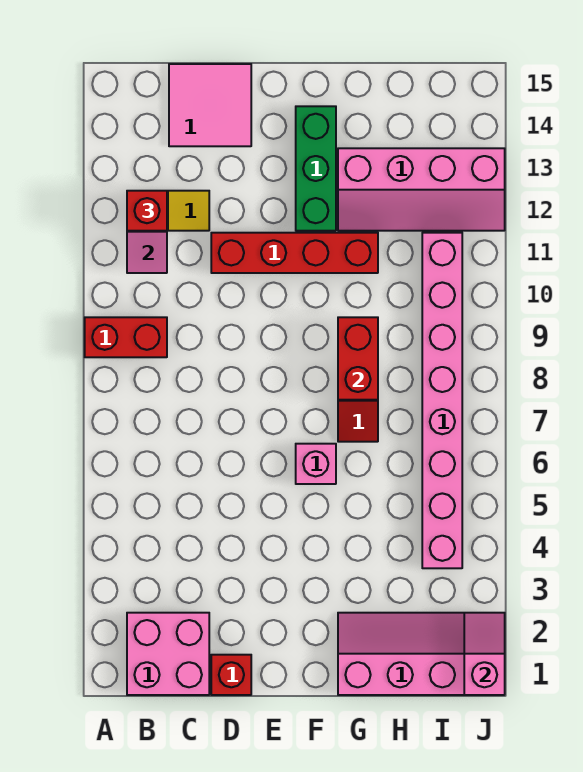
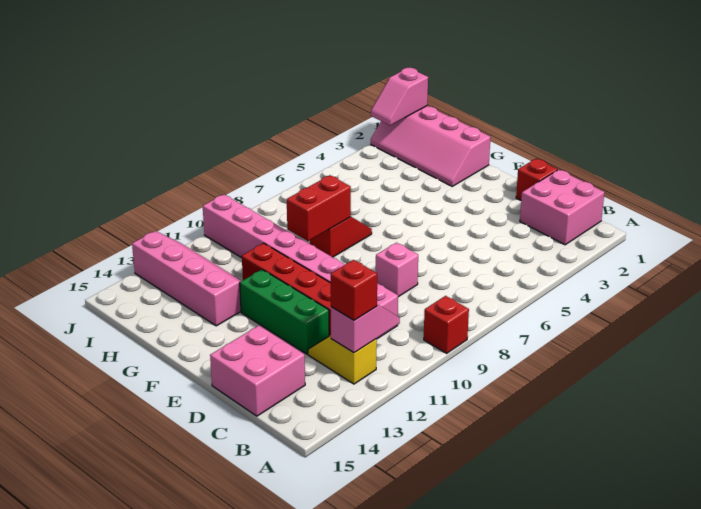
red brick A9:B9 level 1 -> red brick A9 level 1
pink tile C14:D15 level 1 -> pink brick C14:D15 level 1
pink brick F6 level 1 -> pink brick D8 level 1
green brick F12:F14 level 1 -> green brick D12:F12 level 1
pink brick I4:I11 level 1 -> pink brick C10:J10 level 1

